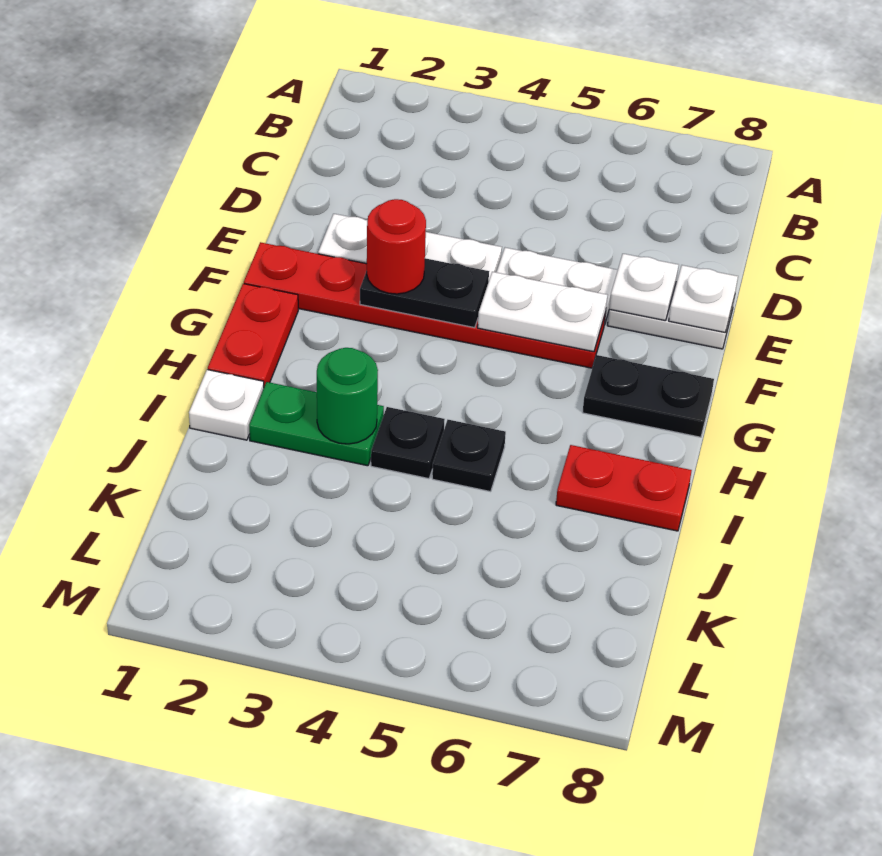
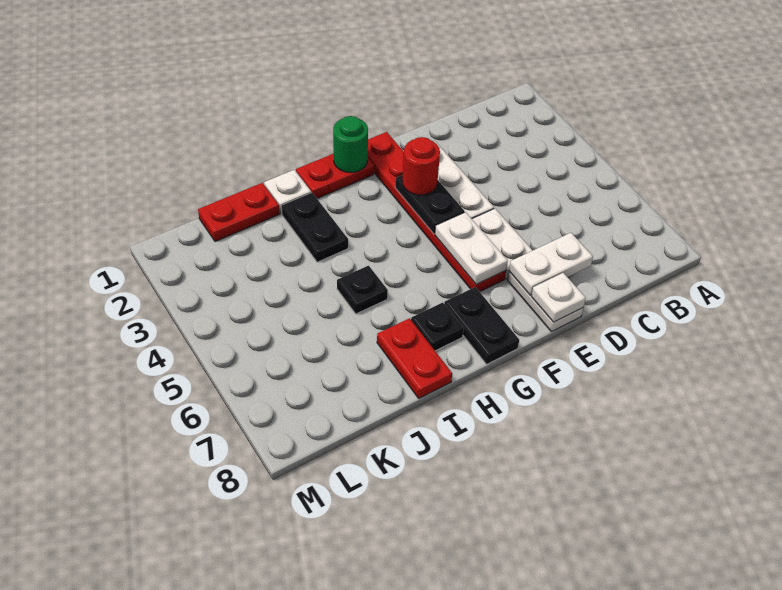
white plate E7 level 2 -> white plate D7:E7 level 2
green plate I2:I3 level 1 -> black plate I2:I3 level 1
green round brick I3 level 2 -> green round brick G1 level 2
black plate I4 level 1 -> black plate H7 level 1
none -> red plate J1:K1 level 1

